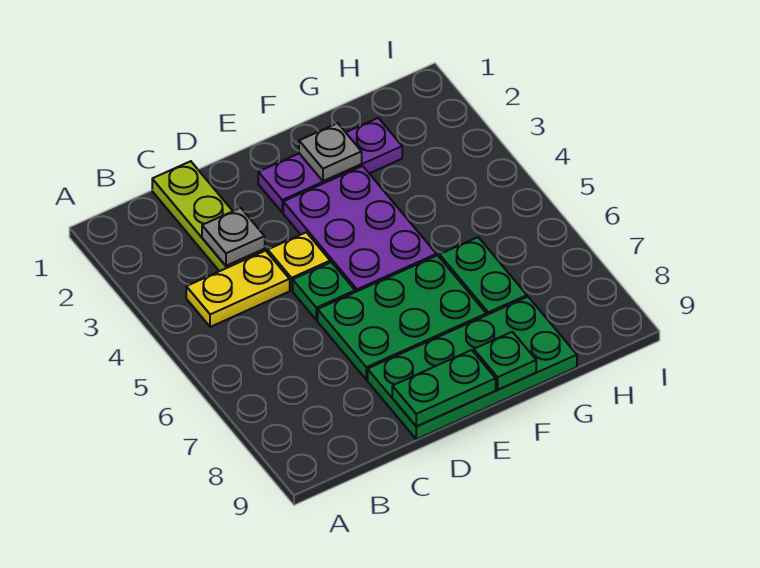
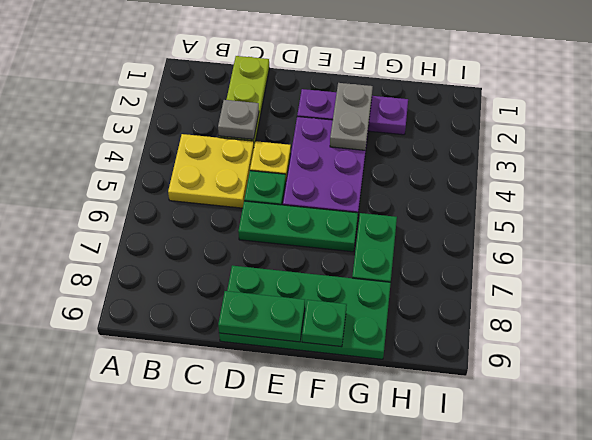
yellow plate B4:C4 level 1 -> yellow plate B4:C5 level 1
green plate D6:F7 level 1 -> green plate D6:F6 level 1
grey plate F2 level 2 -> grey plate F2:F3 level 2

